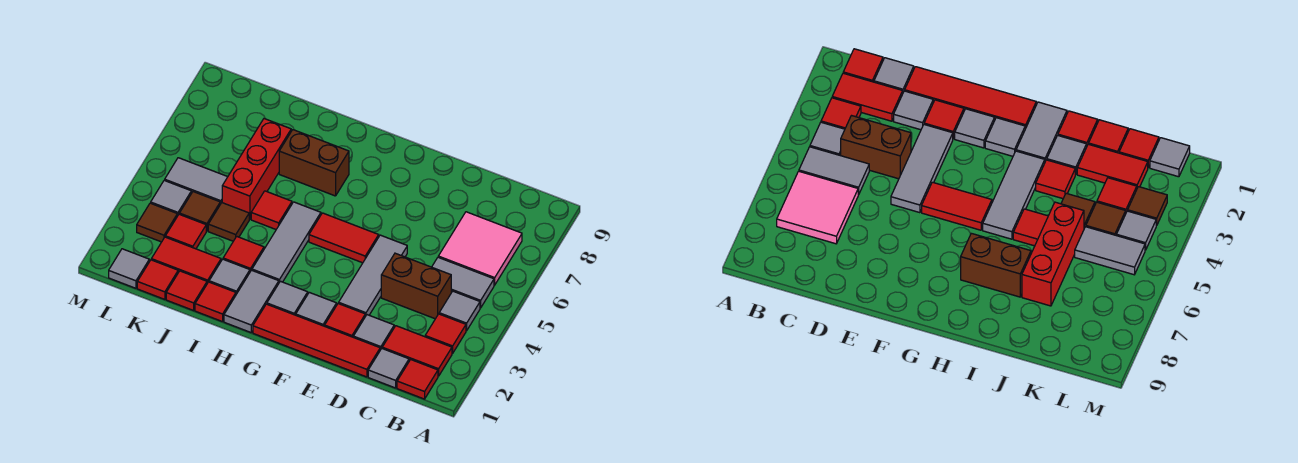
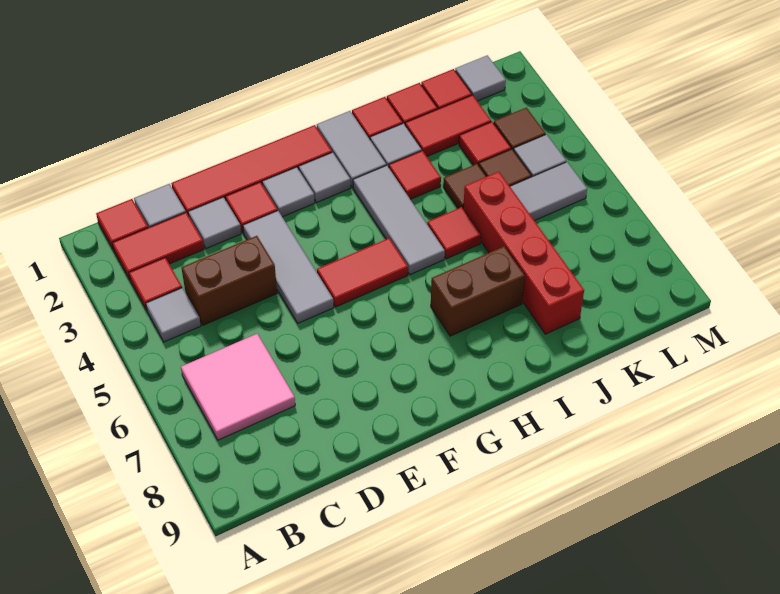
grey tile B5:C5 level 1 -> none
red brick J5:J7 level 1 -> red brick J5:J8 level 1

